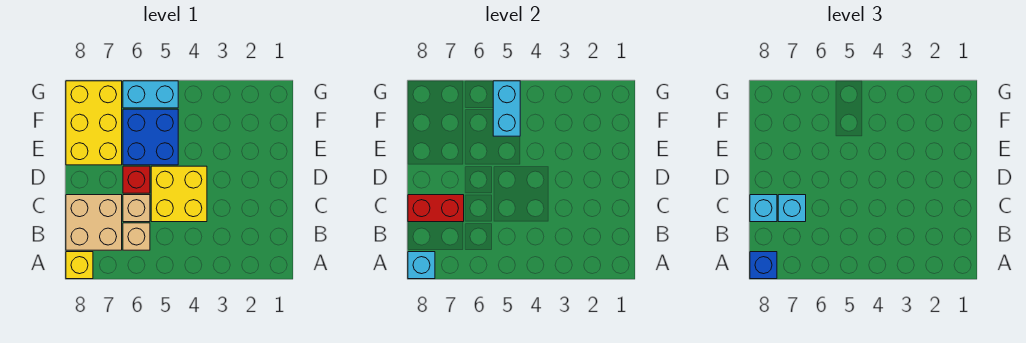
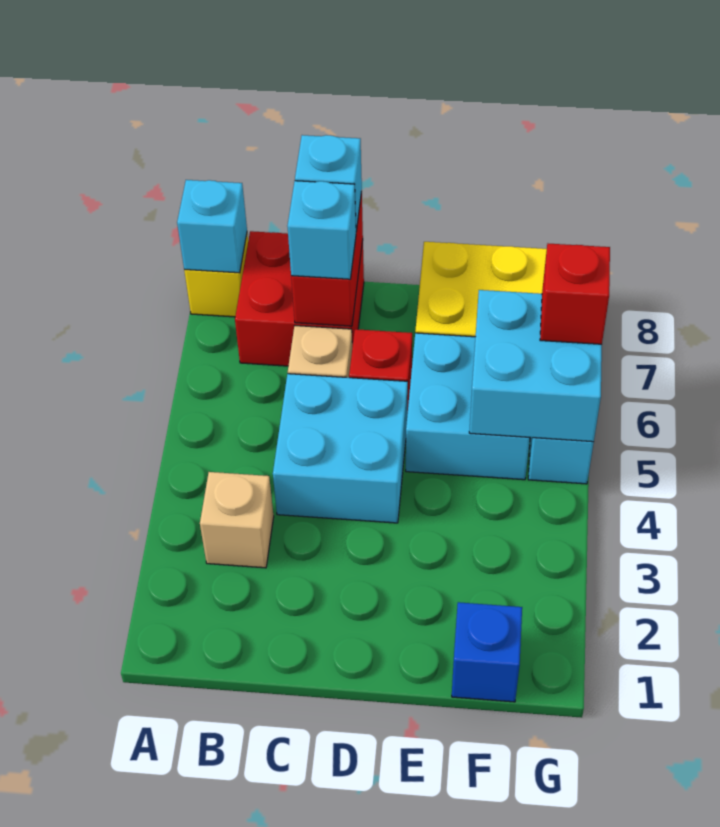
blue brick A8 level 3 -> blue brick F1 level 1
tan brick B6 level 1 -> tan brick B3 level 1
tan brick B7:C8 level 1 -> red brick B7:C8 level 1
yellow brick C4:D5 level 1 -> cyan brick C4:D5 level 1
blue brick E5:F6 level 1 -> cyan brick E5:F6 level 1
cyan brick F5:G5 level 2 -> cyan brick F5:G6 level 2
none -> red brick G6 level 3

